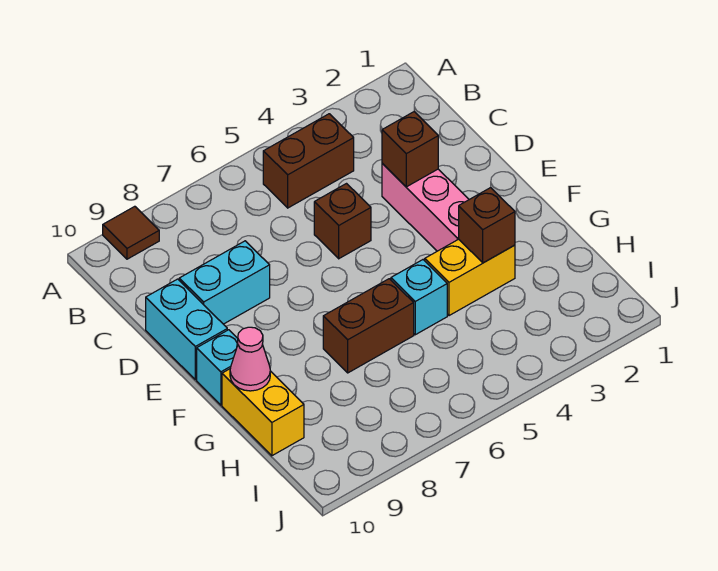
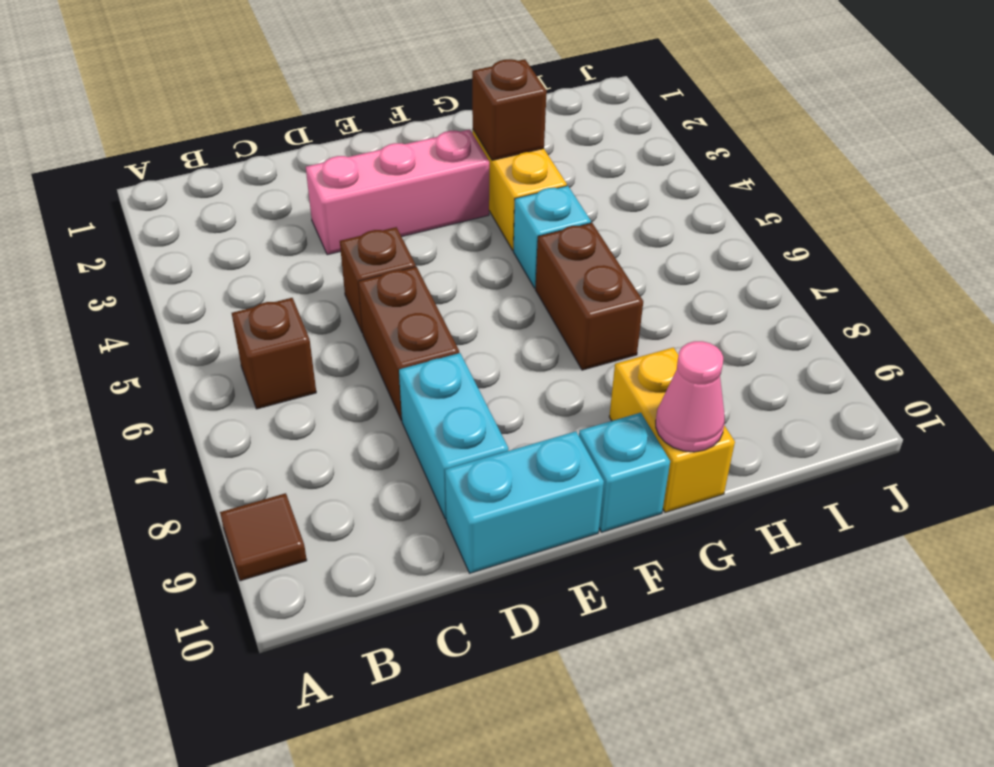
brown brick B4:B5 level 1 -> brown brick D6:D7 level 1
brown brick D3 level 2 -> brown brick B6 level 1
yellow brick G10:H10 level 1 -> yellow brick G9:G10 level 1

